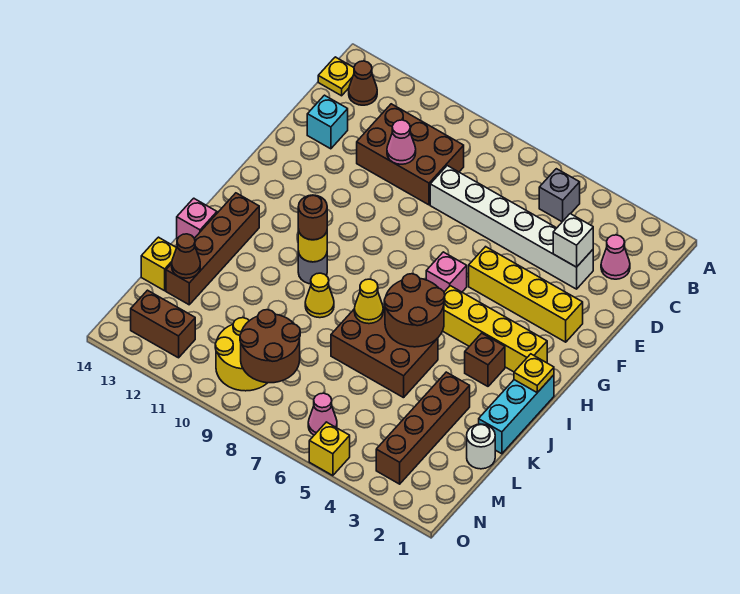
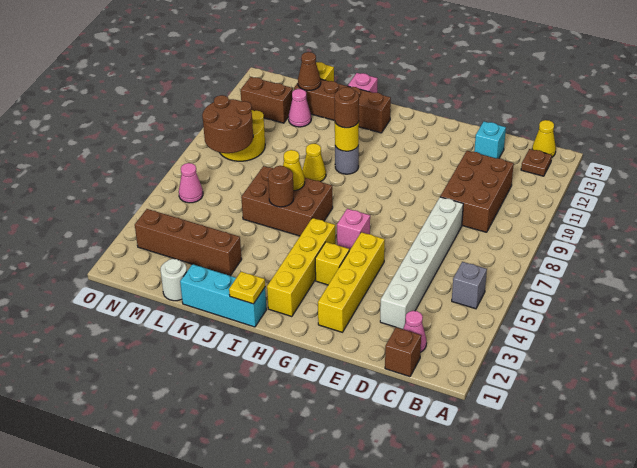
brown cone B13 level 1 -> brown plate B13 level 1
yellow plate B14 level 1 -> yellow cone B14 level 1
white brick D3 level 2 -> none
pink cone D10 level 2 -> pink cone L12 level 1
brown brick I3 level 1 -> brown brick C1 level 1
brown round brick I5:J6 level 2 -> brown round brick J6 level 2
brown brick J5:K7 level 1 -> brown brick I6:K7 level 1
brown brick N12:N13 level 1 -> brown brick M12:N12 level 1
yellow brick O5 level 1 -> yellow brick G4 level 1

